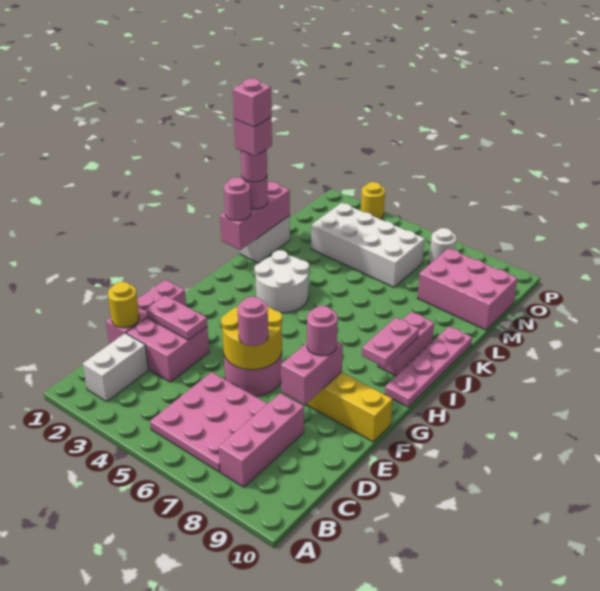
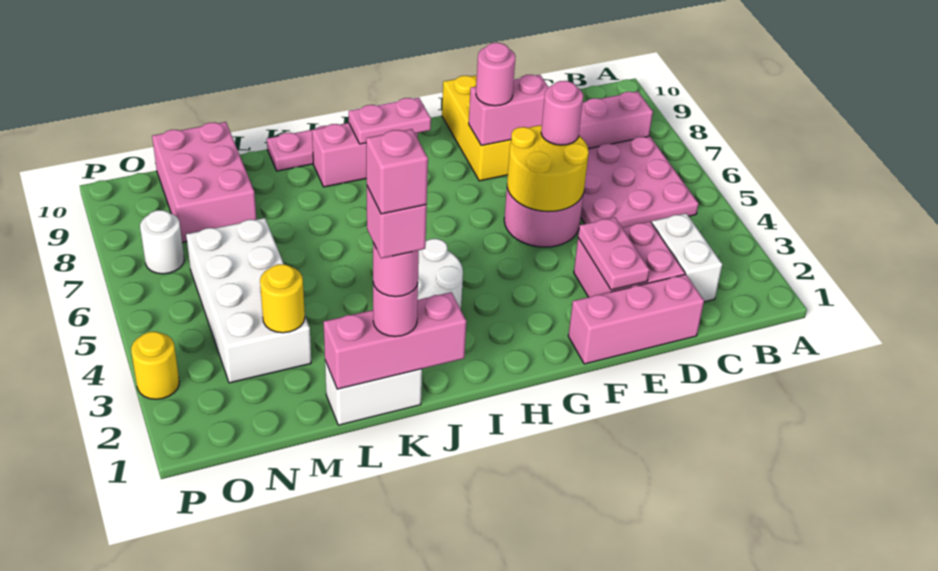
white brick B2:C2 level 1 -> white brick C2:C3 level 1
yellow round brick D1 level 2 -> yellow round brick M3 level 2
pink round brick J1 level 3 -> none

